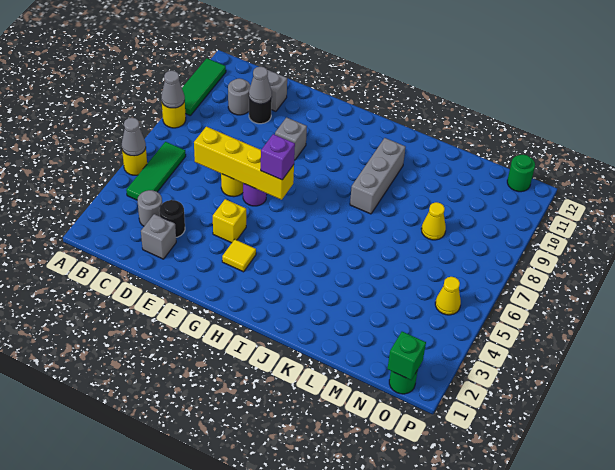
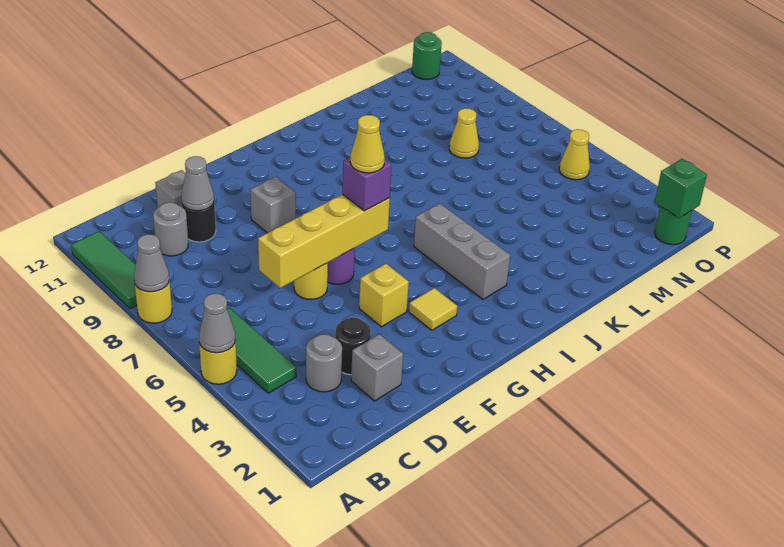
none -> yellow cone G6 level 4
grey brick J8:J10 level 1 -> grey brick I3:I5 level 1

